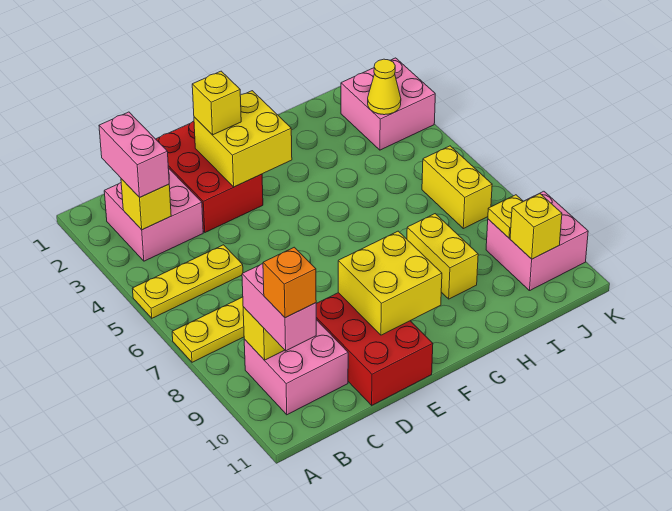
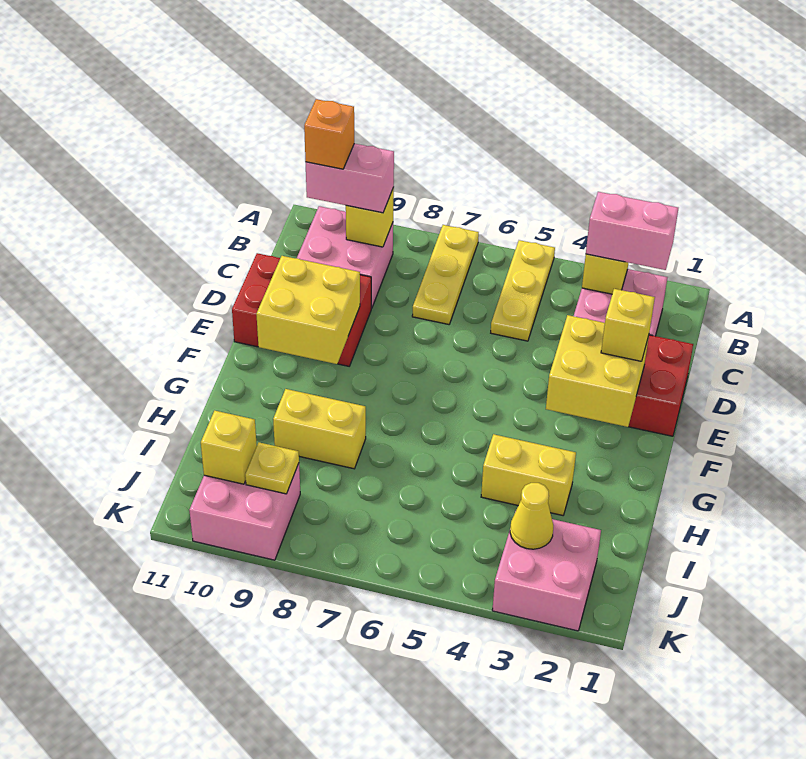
yellow brick J6:J7 level 1 -> yellow brick H3:H4 level 1

